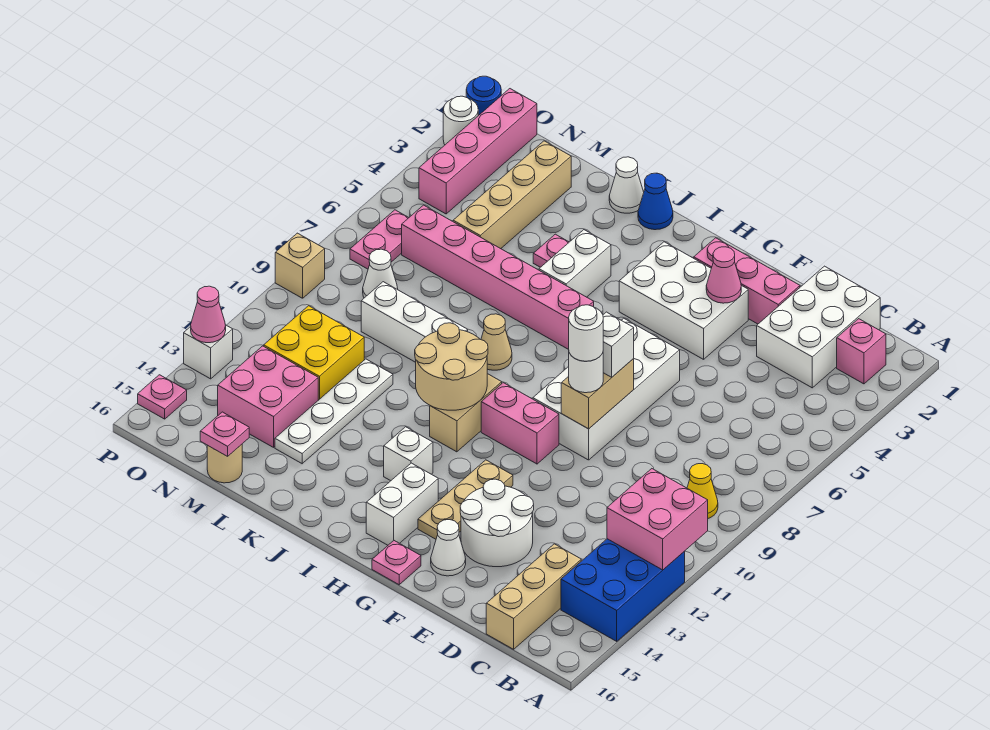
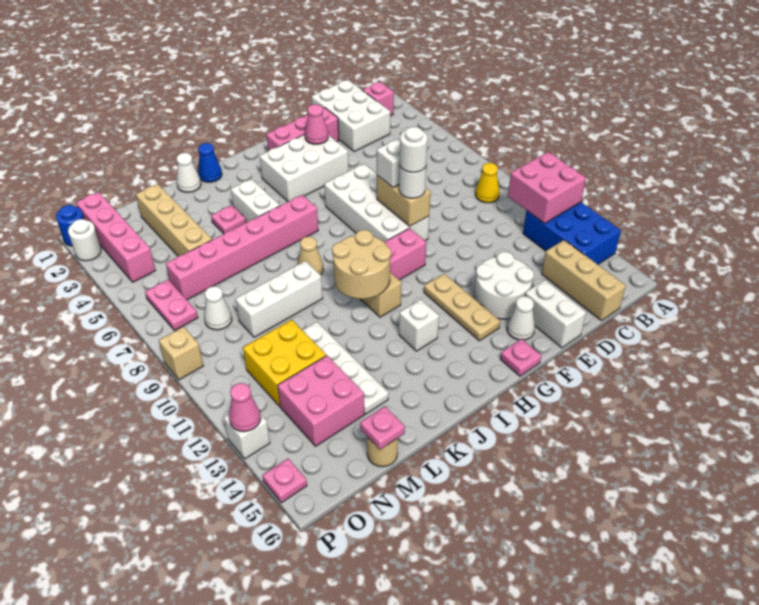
white brick H14:H15 level 1 -> white brick E15:E16 level 1

